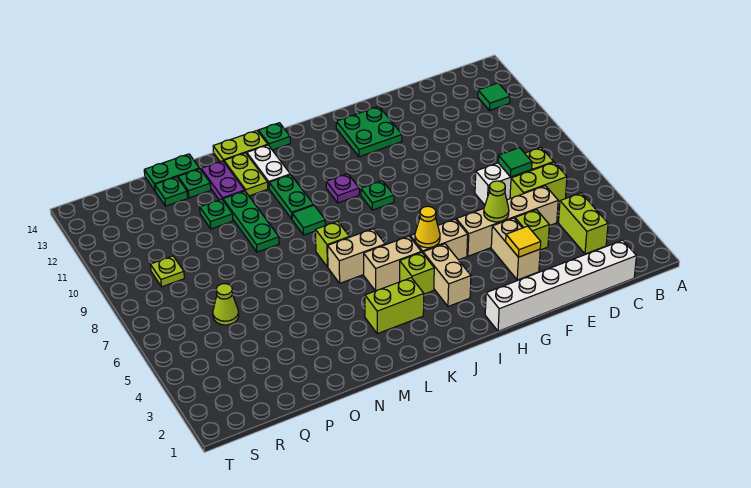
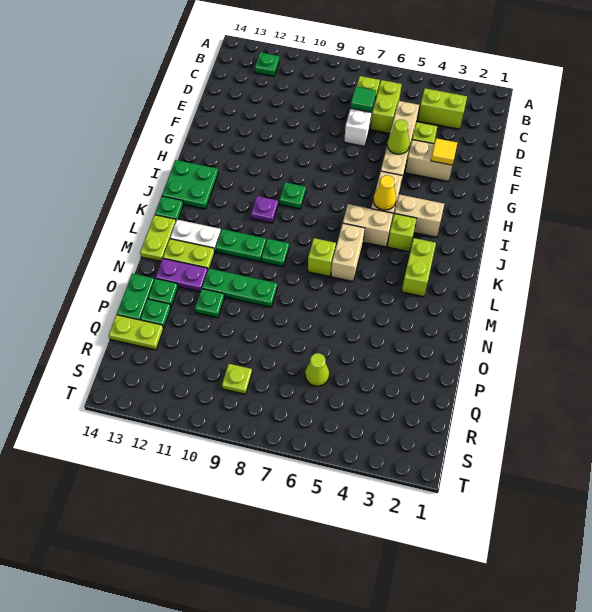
green tile B12 level 1 -> green plate B12 level 1
white brick C1:H1 level 1 -> none
green plate G12:H13 level 1 -> green plate I13:J14 level 1
tan brick J5:K5 level 1 -> tan brick J5:J6 level 1
green tile L9 level 1 -> green plate L9 level 1
none -> lime plate Q13:Q14 level 1

